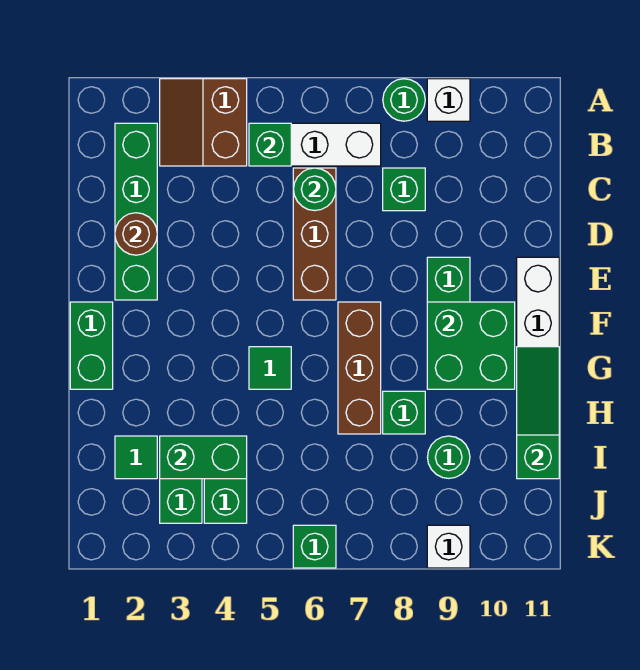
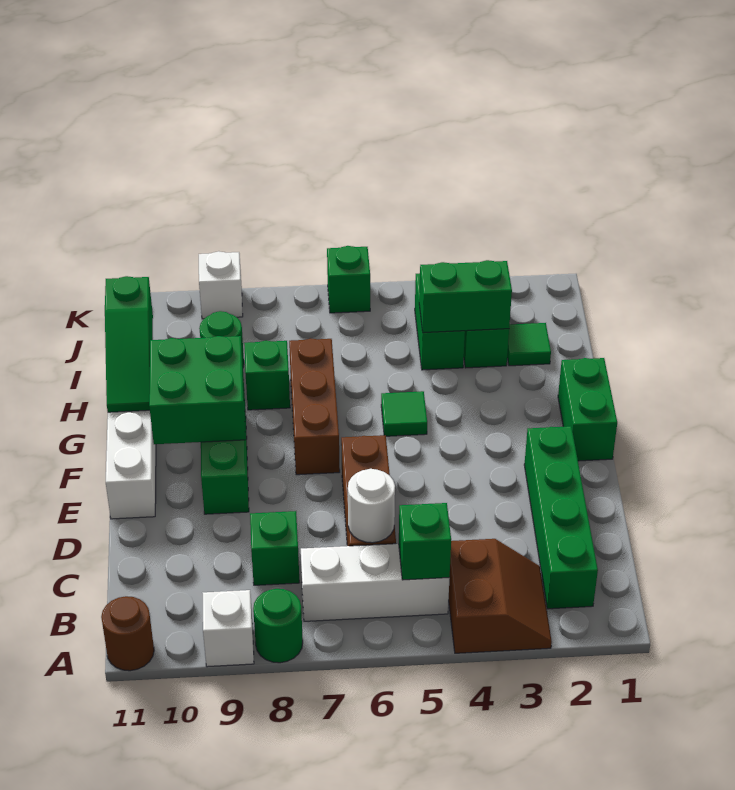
green round brick C6 level 2 -> white round brick C6 level 2
brown round brick D2 level 2 -> brown round brick A11 level 1

